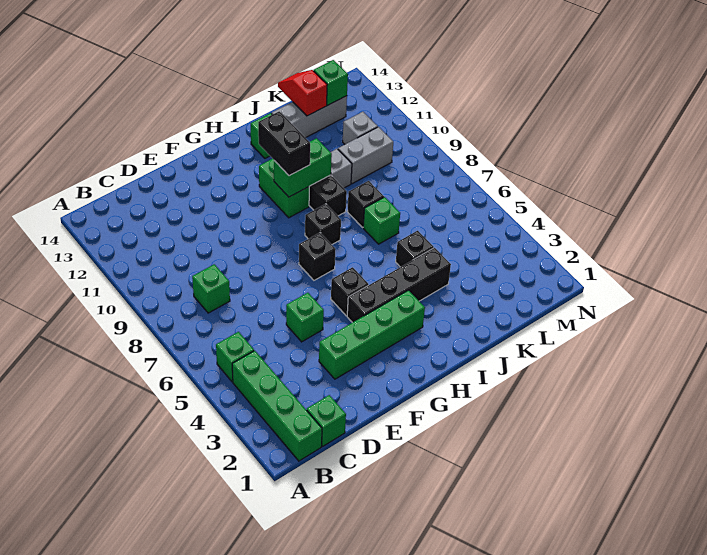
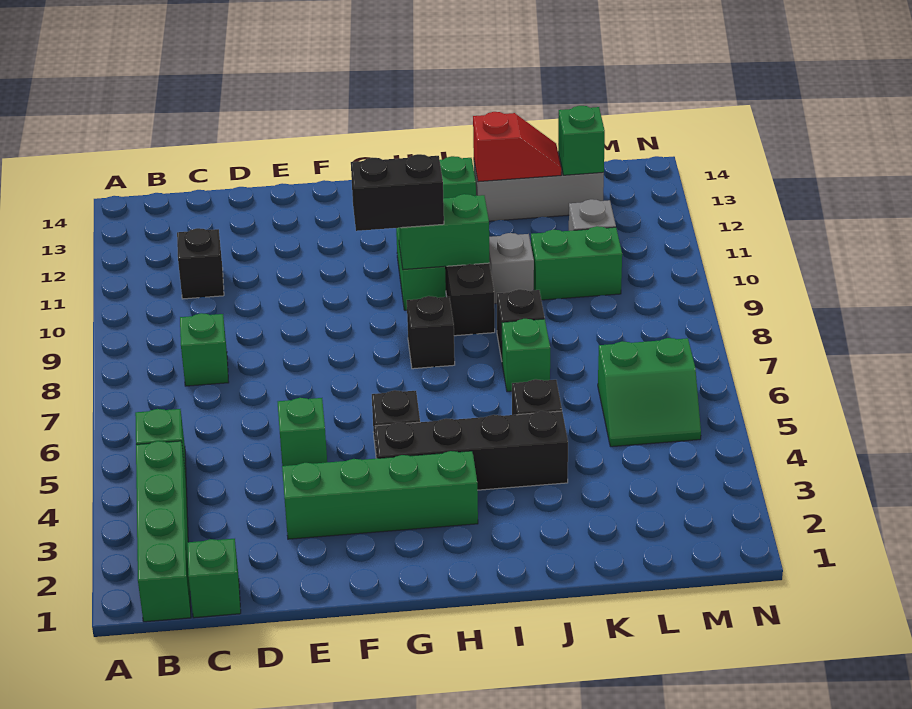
black brick G7 level 1 -> black brick C11 level 1
black brick H10:H11 level 3 -> black brick G10:H10 level 3
grey brick K10:L10 level 1 -> green brick K10:L10 level 1
red slope K13:K14 level 2 top 13 -> red slope J13:K13 level 2 top J
none -> green slope L5:M6 level 1 top 6

